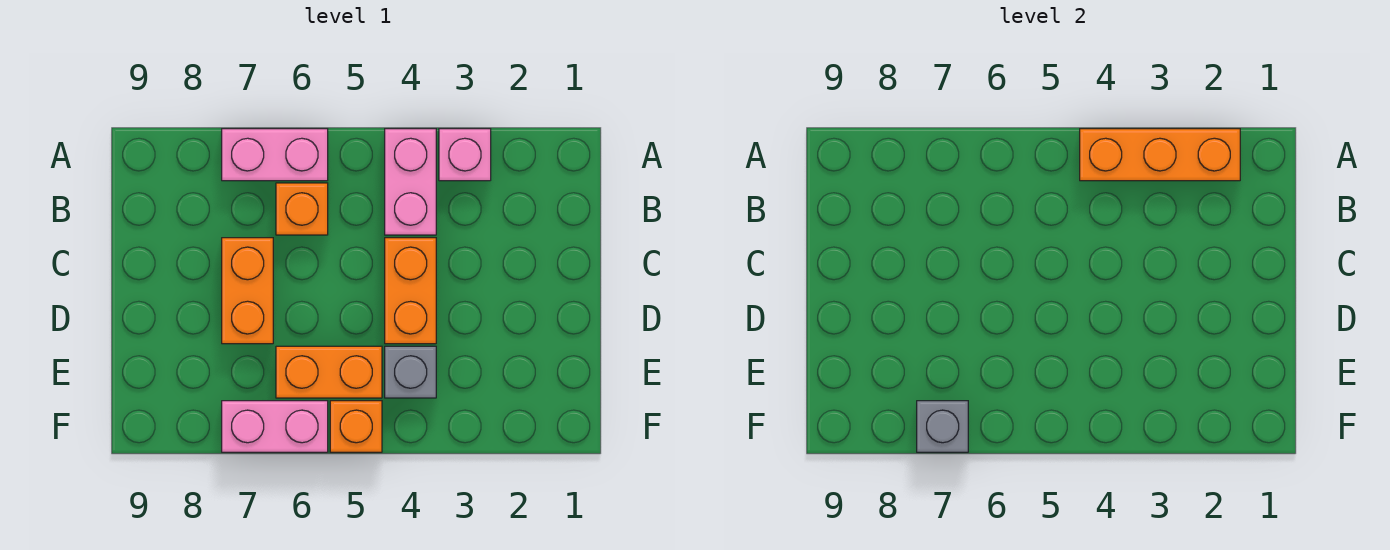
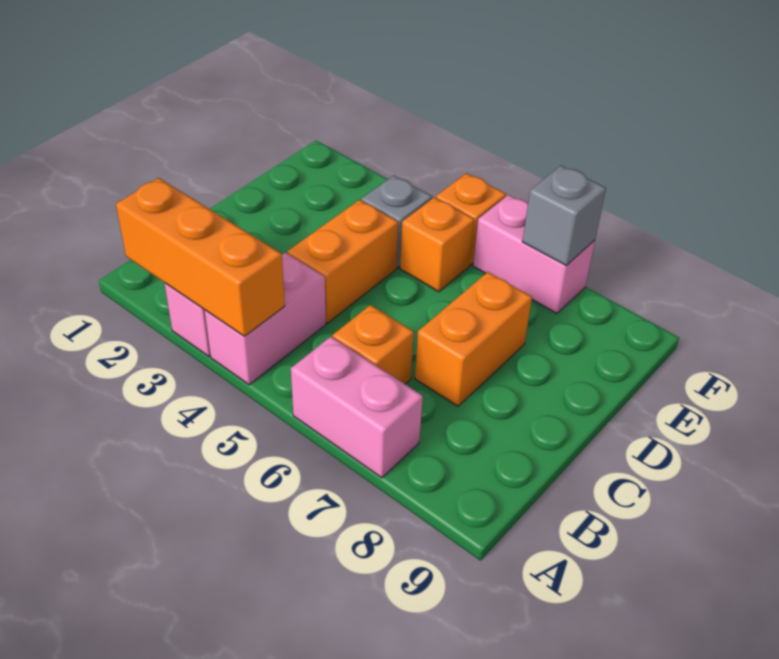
orange brick E5:E6 level 1 -> orange brick E5 level 1

